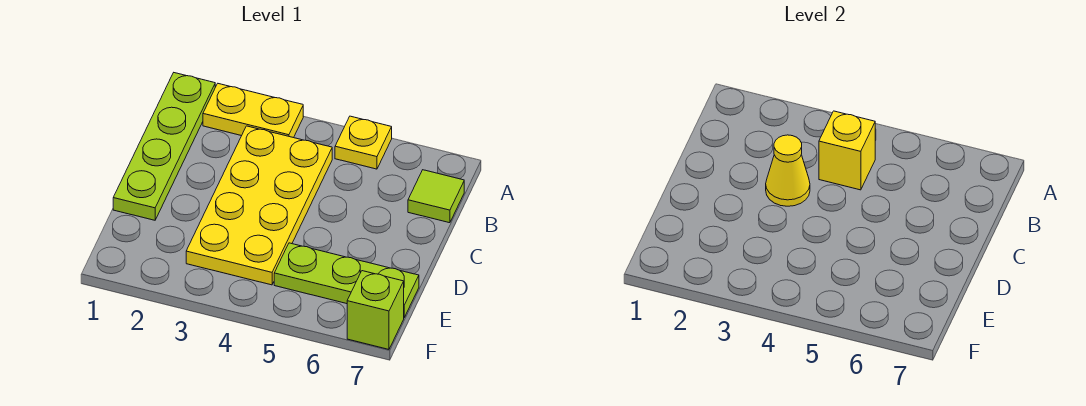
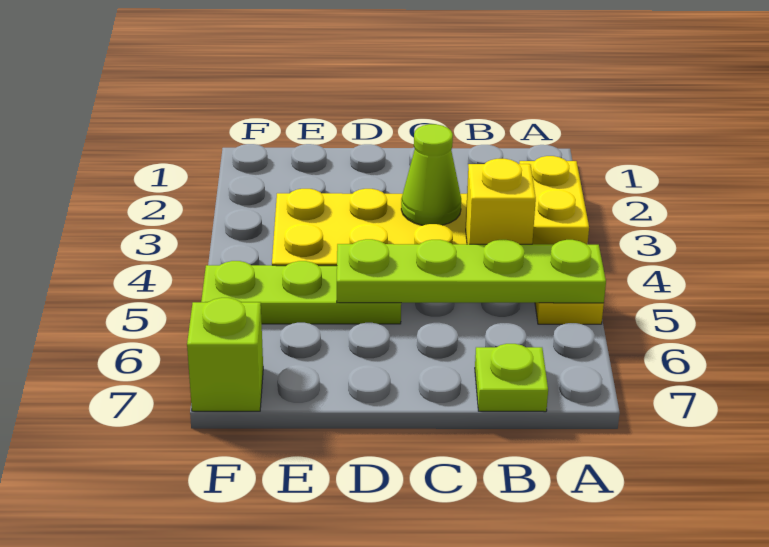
lime plate A1:D1 level 1 -> lime plate A5:D5 level 2
lime tile B7 level 1 -> lime plate B7 level 1
yellow cone C3 level 2 -> lime cone C3 level 2
lime plate E5:E7 level 1 -> lime plate D5:F5 level 1

